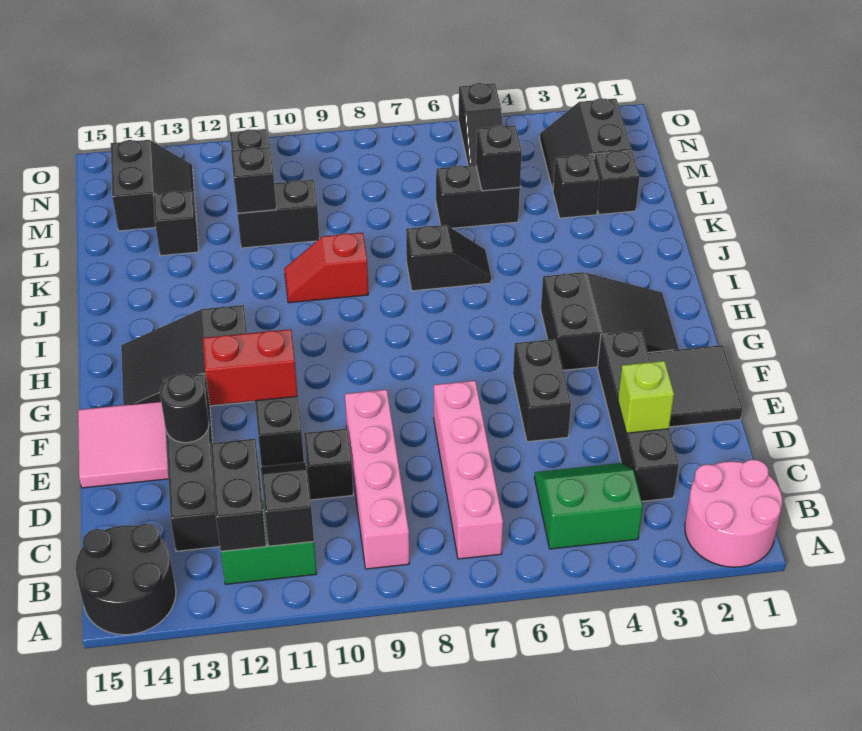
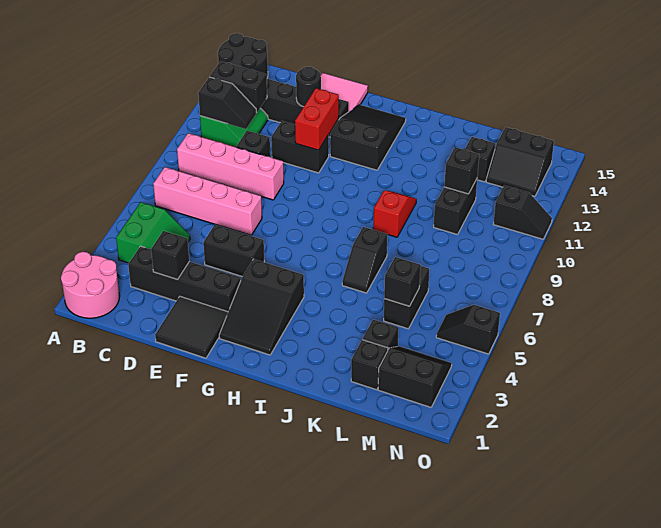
lime brick D3 level 2 -> black brick D3 level 2

